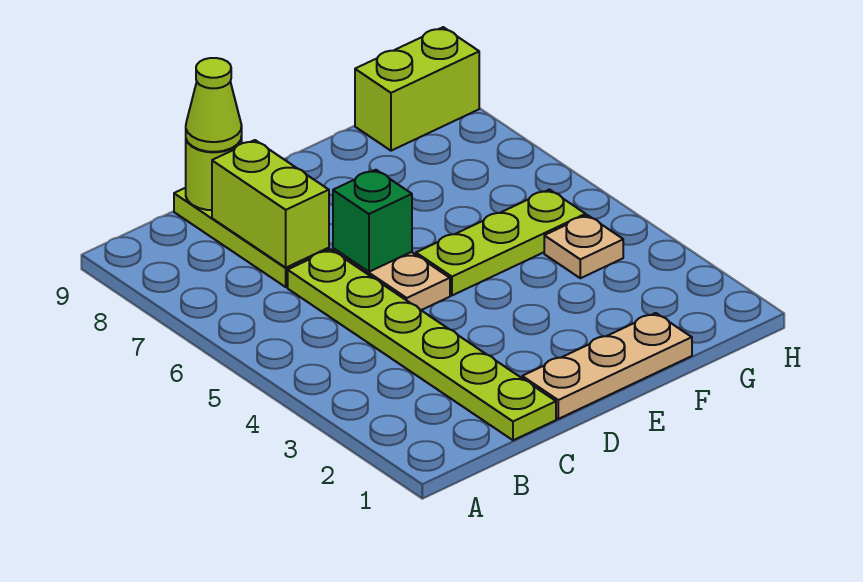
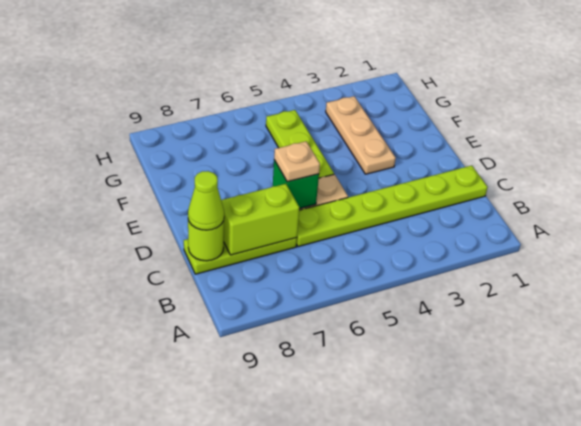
tan plate D1:F1 level 1 -> tan plate E3:G3 level 1
tan plate G4 level 1 -> tan plate D6 level 3
lime brick G9:H9 level 1 -> none

